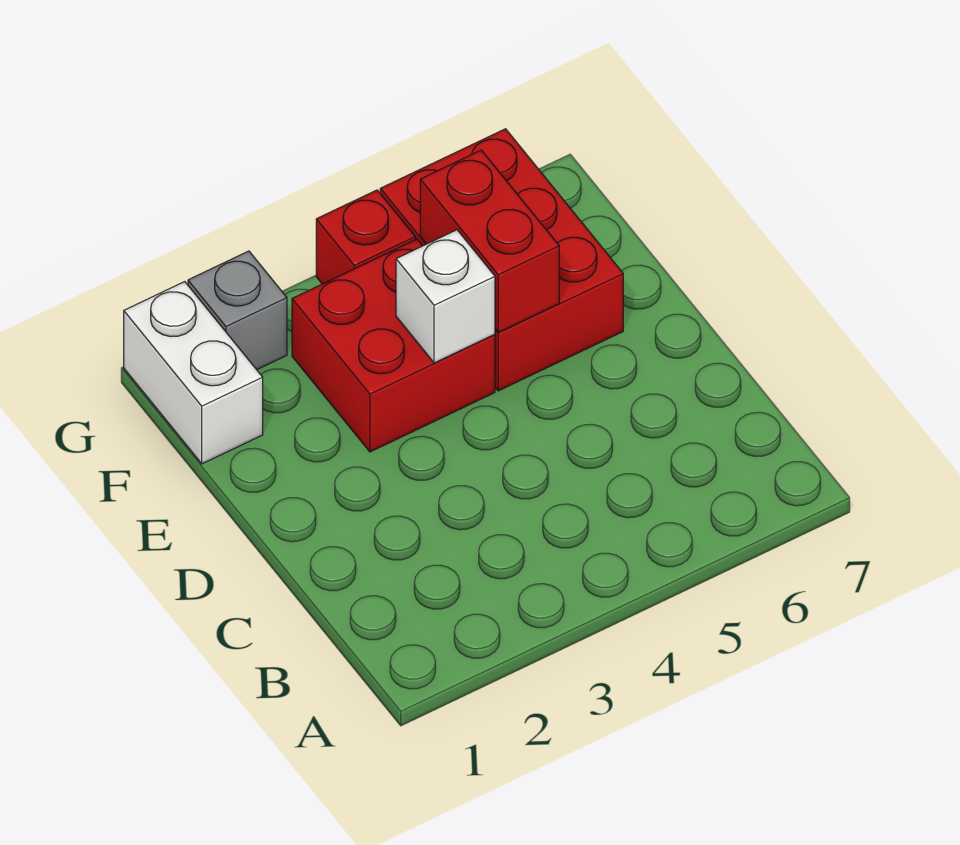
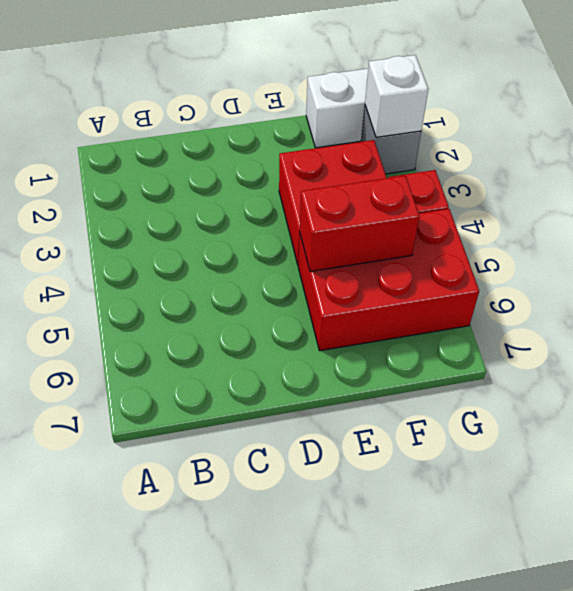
white brick E4 level 2 -> white brick G2 level 2

